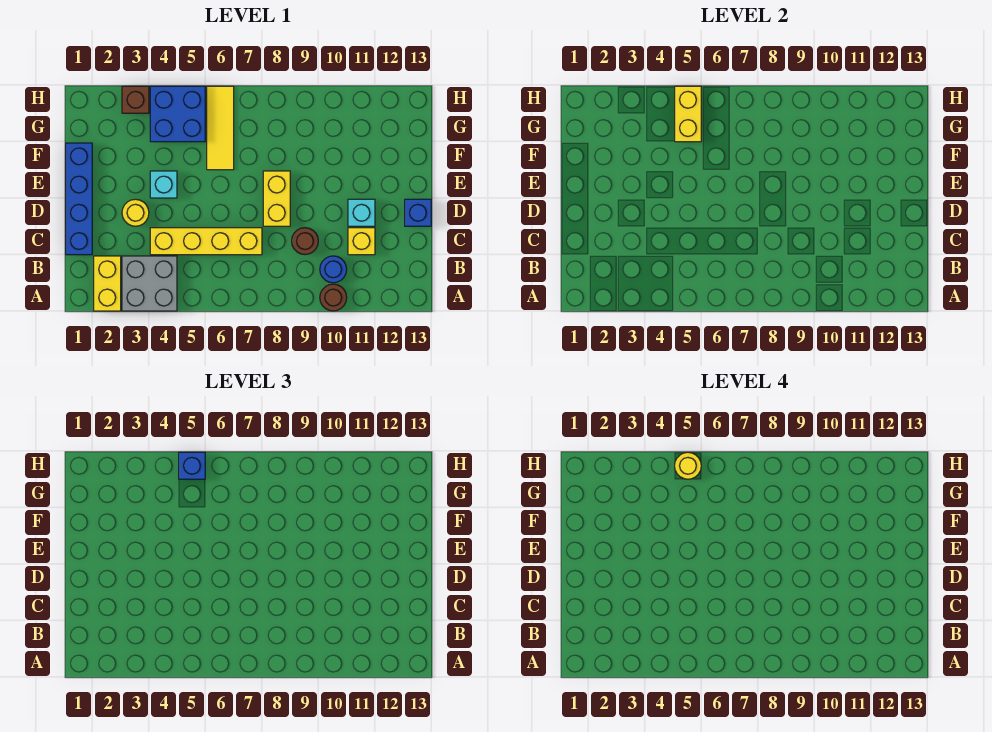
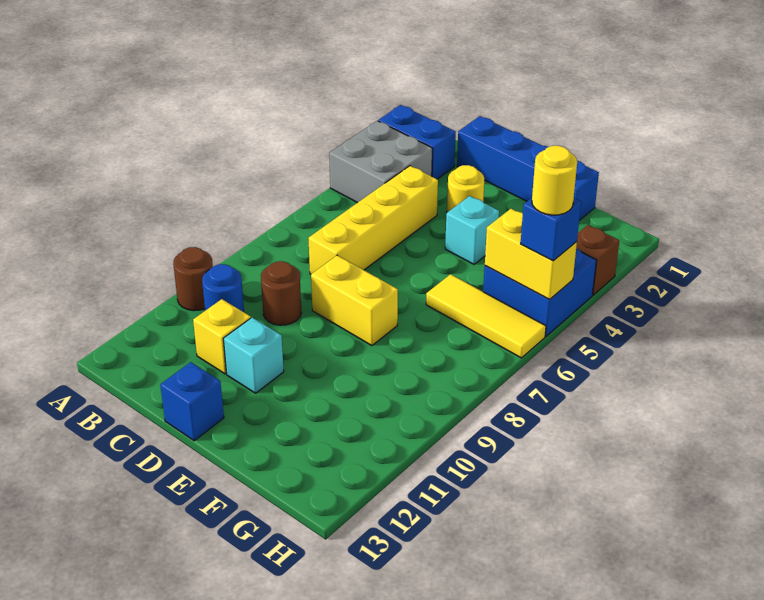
yellow brick A2:B2 level 1 -> blue brick A2:B2 level 1

